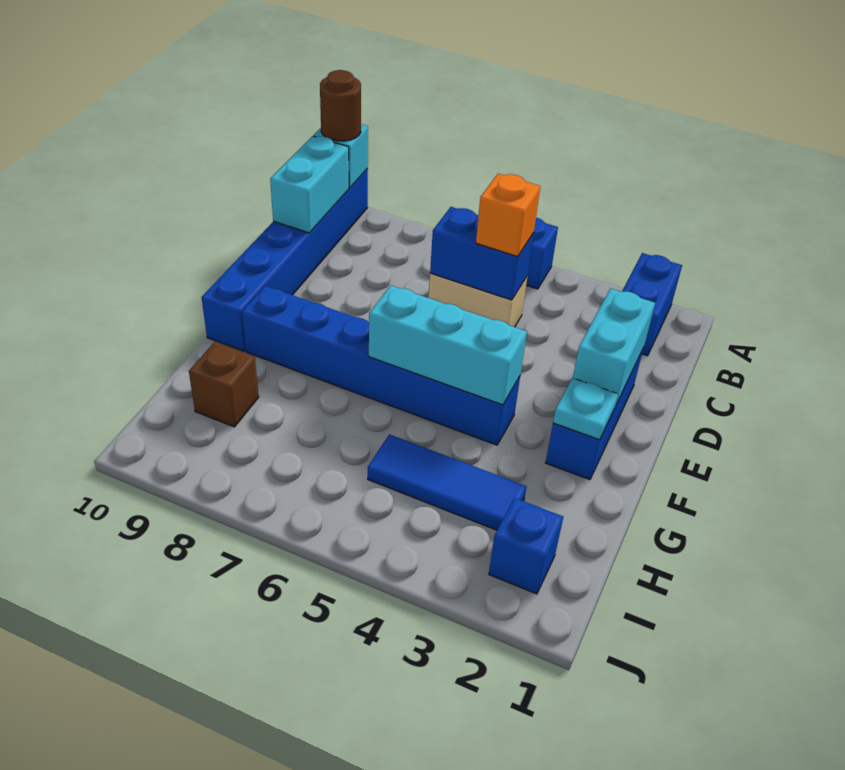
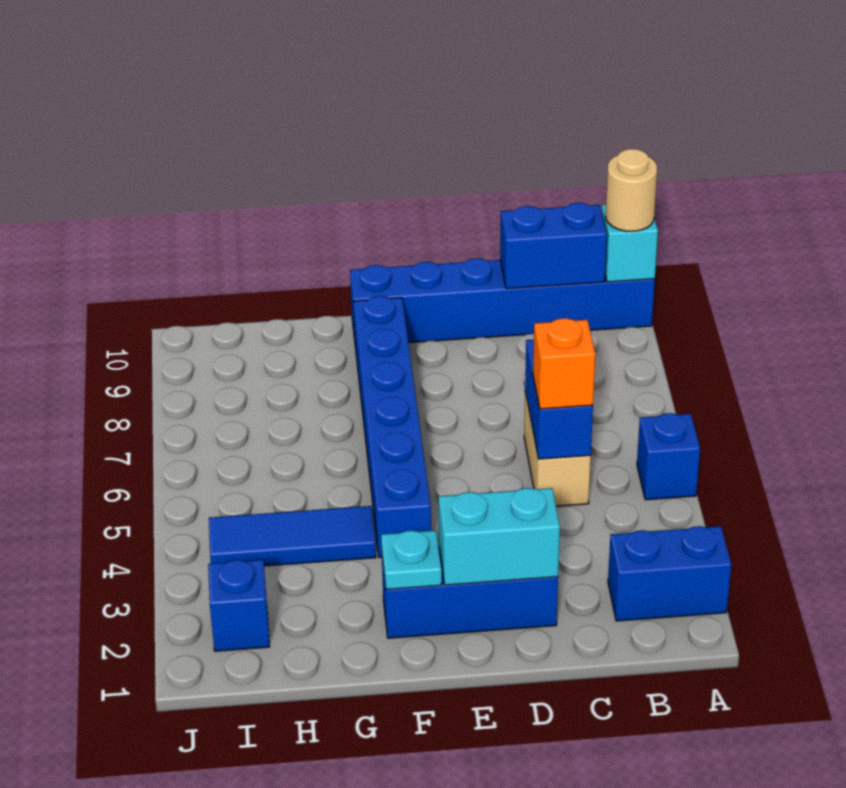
brown round brick A10 level 3 -> tan round brick A10 level 3
cyan brick B10:C10 level 2 -> blue brick B10:C10 level 2
cyan brick F4:F6 level 2 -> none
blue tile H3:H5 level 1 -> blue tile G4:I4 level 1
brown brick H9 level 1 -> none

